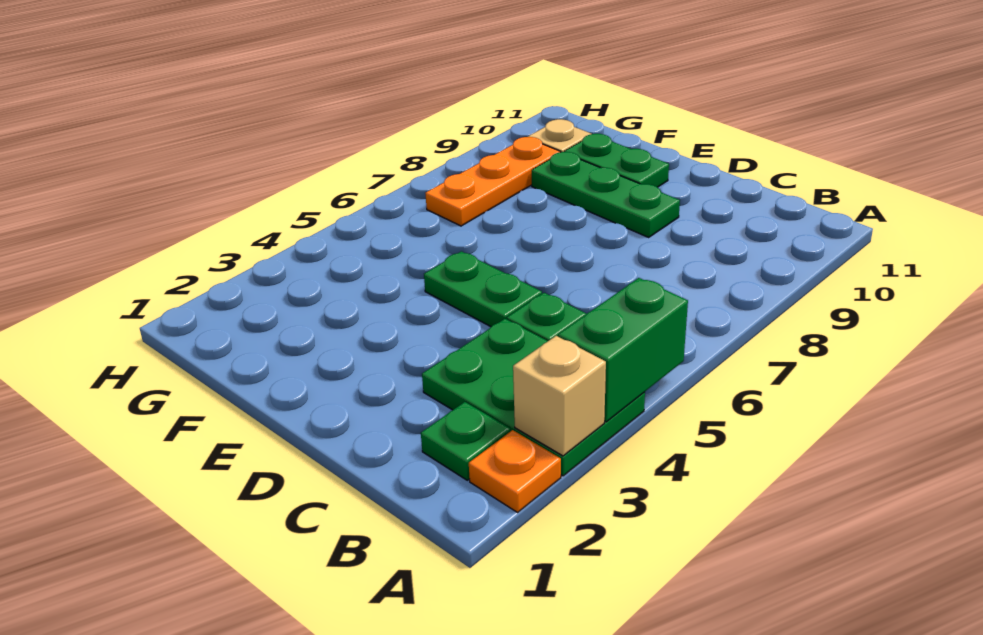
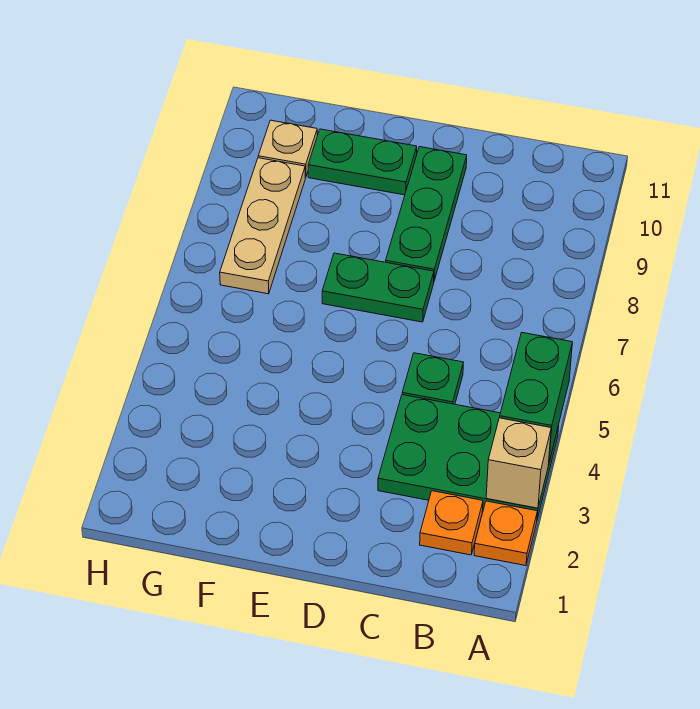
green plate B2 level 1 -> orange plate B2 level 1
green plate D5:E5 level 1 -> green plate D7:E7 level 1
green plate D9:F9 level 1 -> green plate D8:D10 level 1
orange plate G7:G9 level 1 -> tan plate G7:G9 level 1

